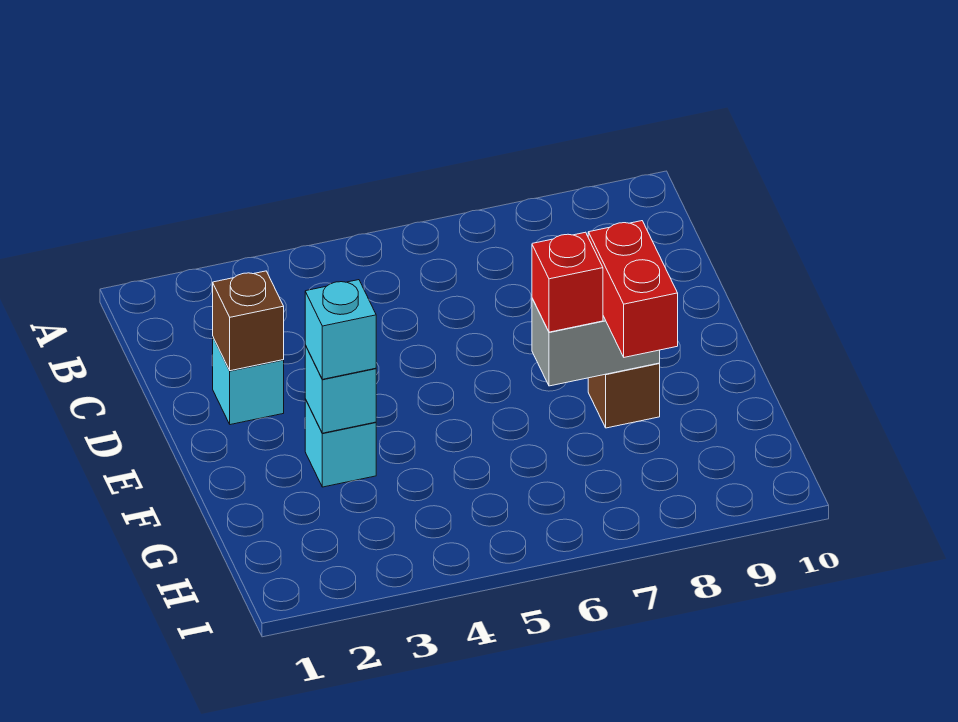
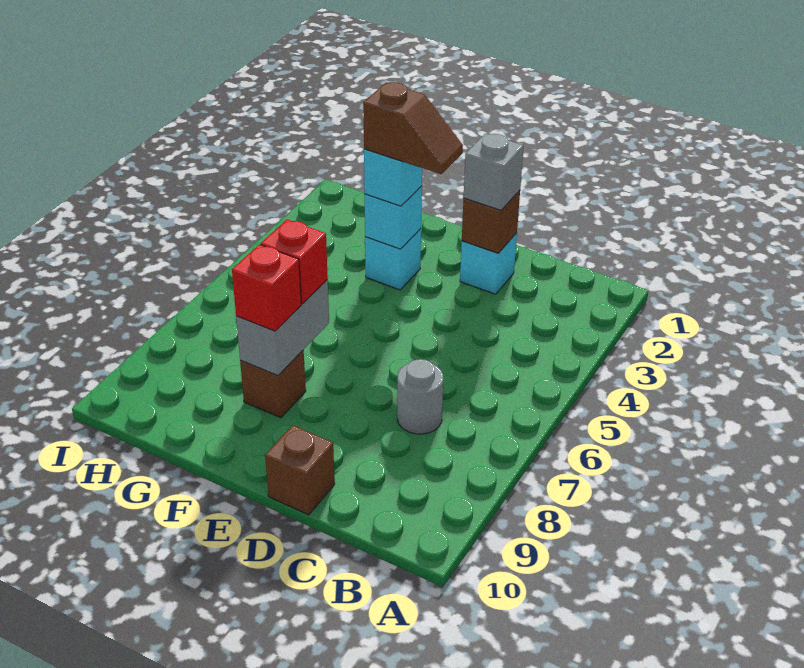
none -> grey round brick C7 level 1
none -> grey brick D2 level 3
none -> brown brick D10 level 1
none -> brown slope E3:F3 level 4 top F
red brick F8:G8 level 3 -> red brick F8 level 3

